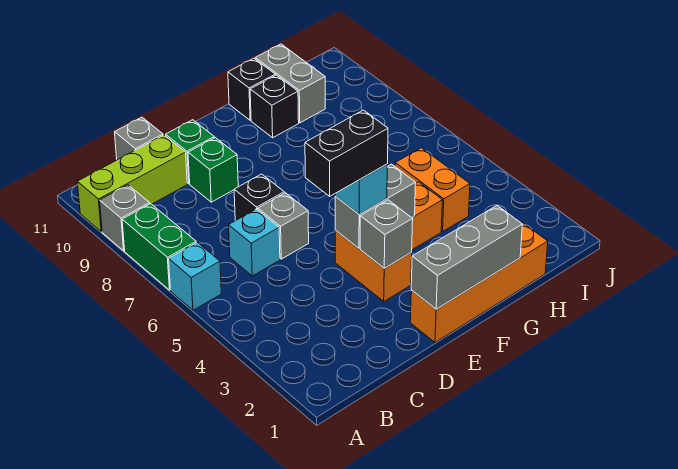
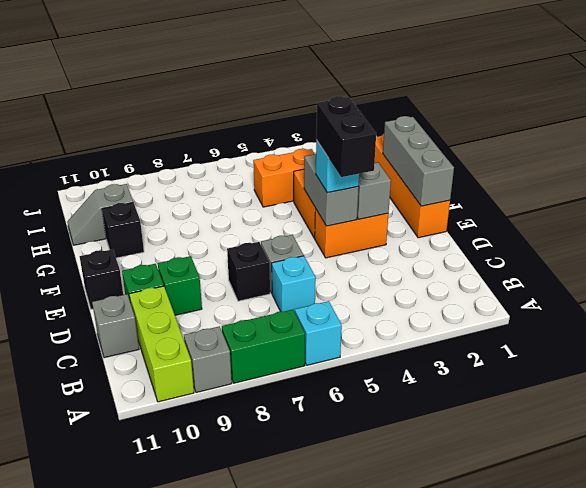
black brick G11 level 1 -> black brick E11 level 1
grey brick H10:H11 level 1 -> grey slope H10:H11 level 1 top 10

